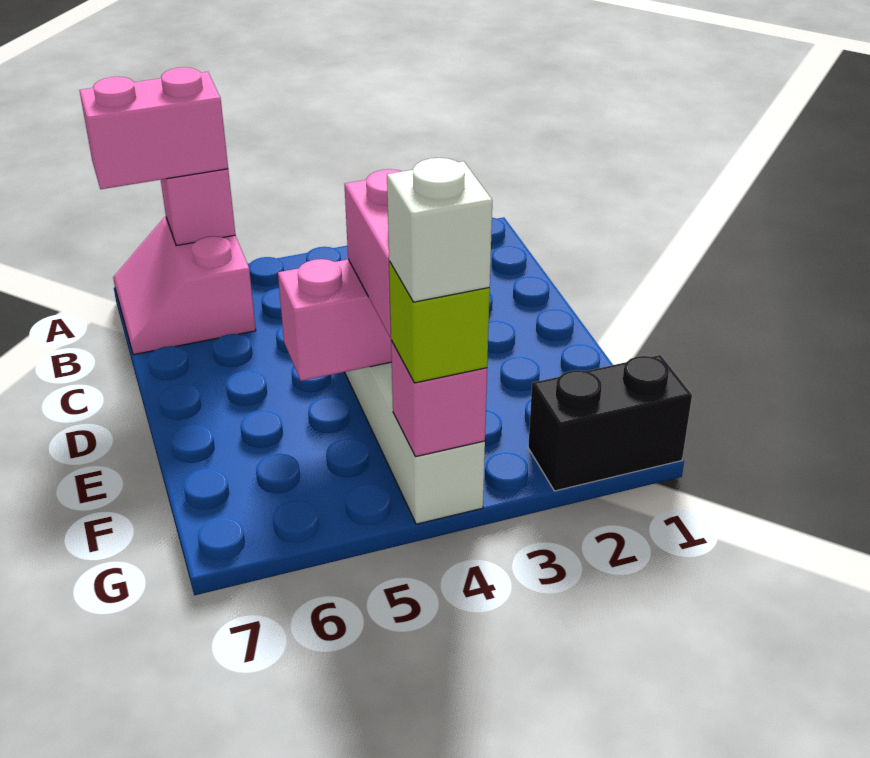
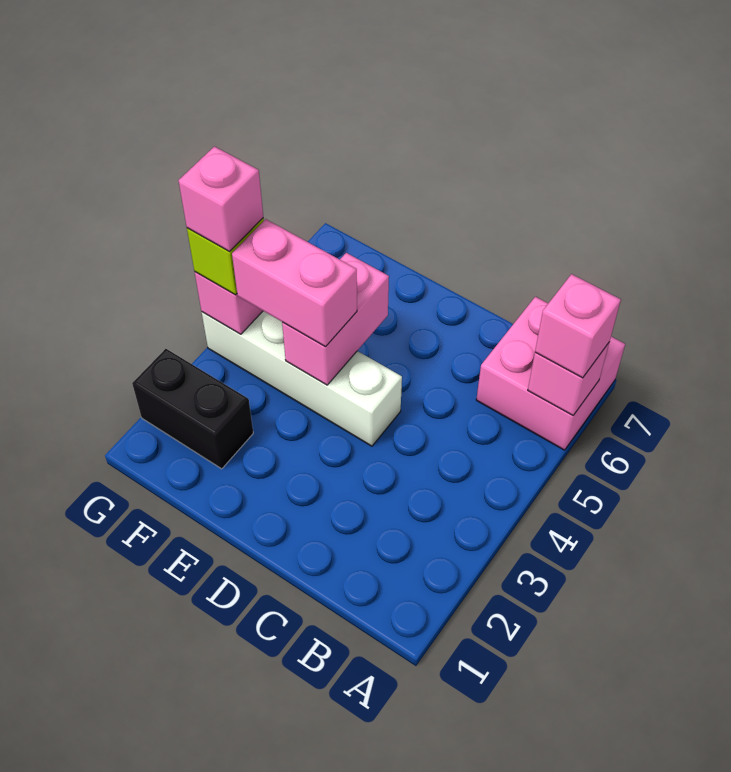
pink slope A6:B7 level 1 top 6 -> pink brick A6:B7 level 1
pink brick A6:A7 level 3 -> pink brick A6 level 3
black brick G1:G2 level 1 -> black brick F2:G2 level 1
white brick G4 level 4 -> pink brick G4 level 4

